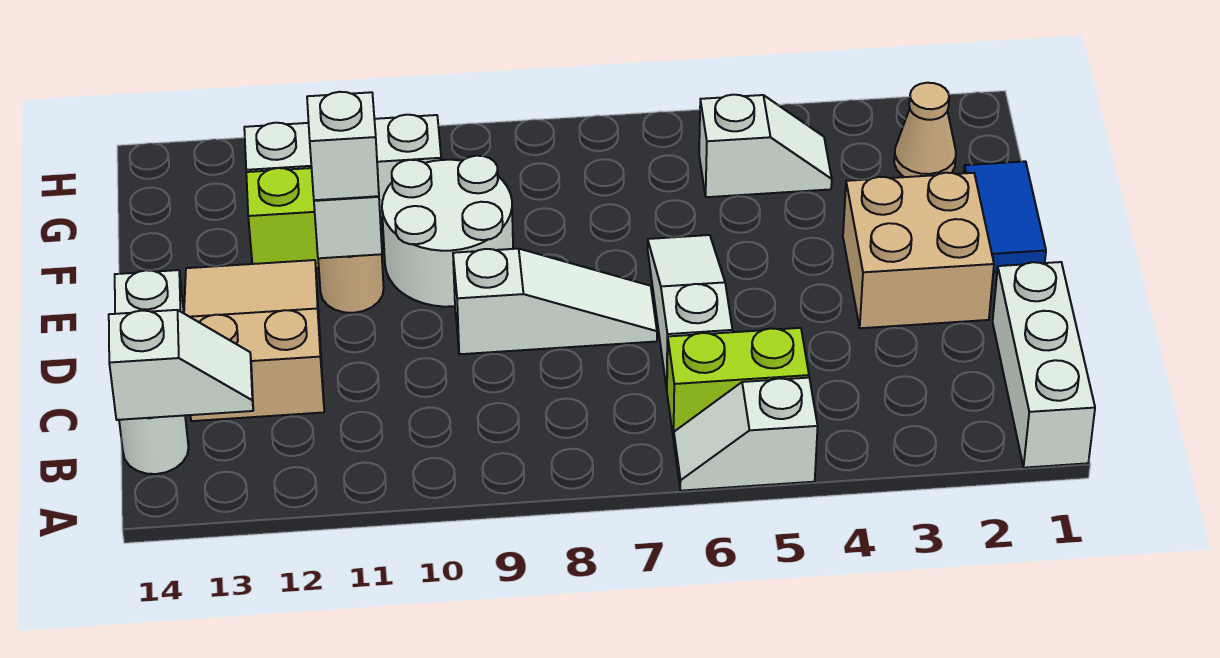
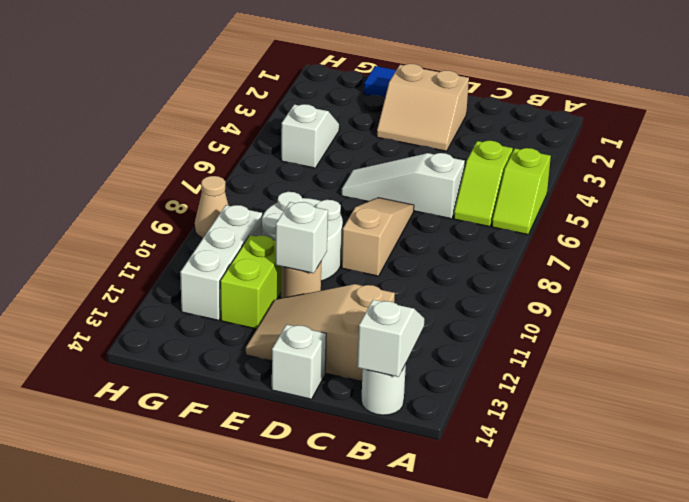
white brick A1:C1 level 1 -> none
white slope A5:A6 level 1 top 5 -> lime slope A5:A6 level 1 top 5
lime brick B5:B6 level 1 -> lime slope B5:B6 level 1 top 5
tan brick D2:E3 level 1 -> tan slope D2:E3 level 1 top 2
white slope D7:D9 level 1 top 9 -> tan slope D7:D9 level 1 top 9
white brick E11 level 3 -> none
tan cone G2 level 1 -> tan cone H9 level 1

